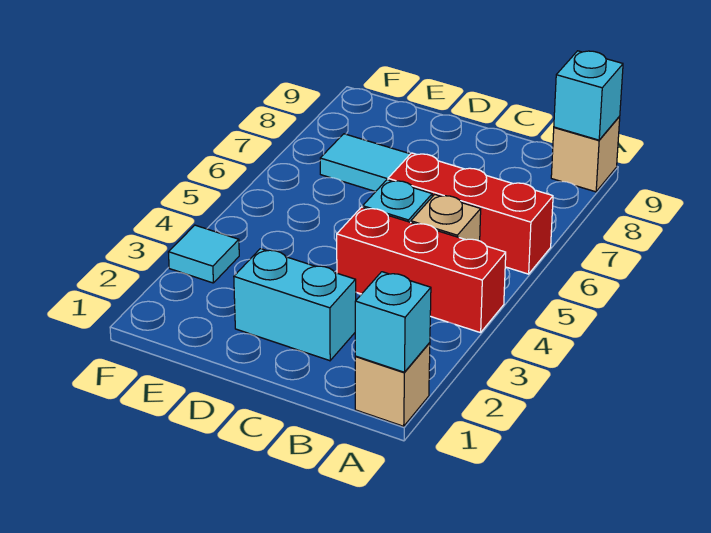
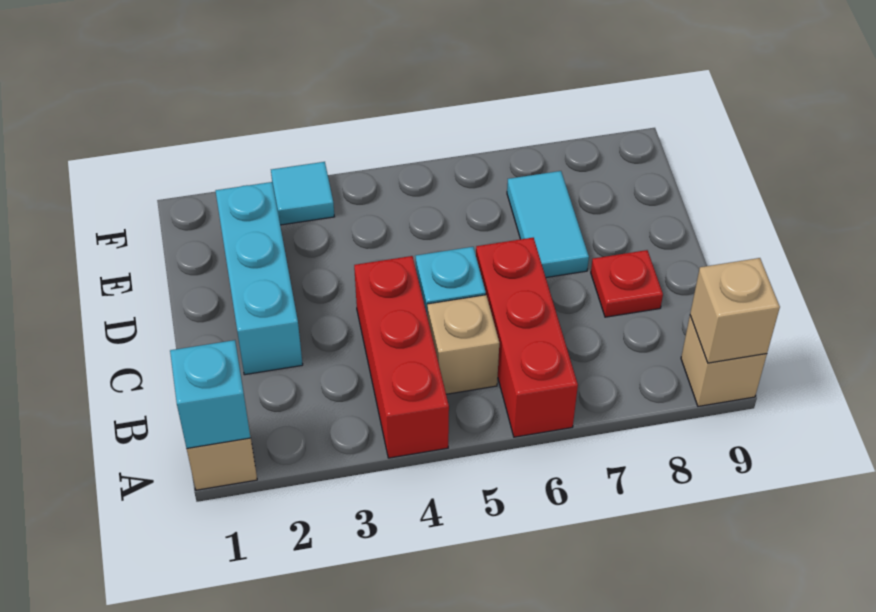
cyan brick A9 level 2 -> tan brick A9 level 2
cyan brick C2:D2 level 1 -> cyan brick C2:E2 level 1
none -> red plate C8 level 1

